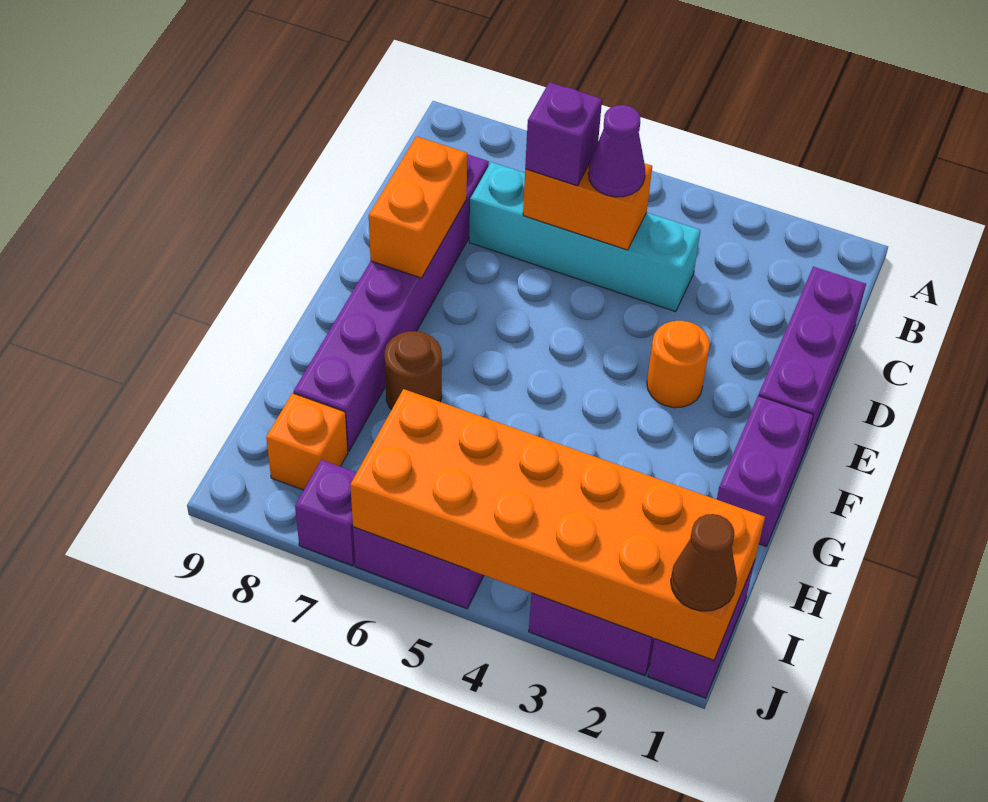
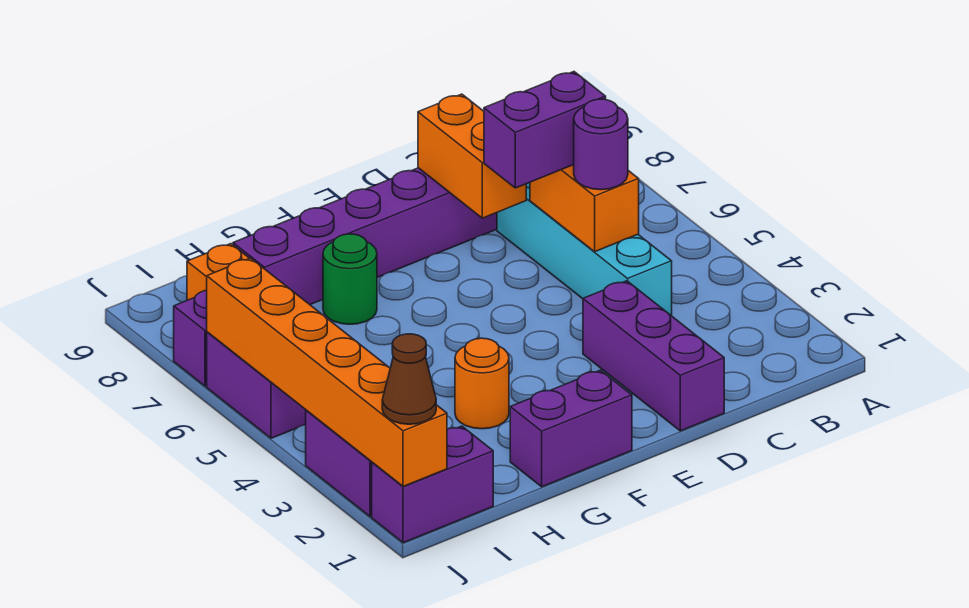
purple brick C1:E1 level 1 -> purple brick D1:D3 level 1
purple cone C5 level 3 -> purple round brick C5 level 3
purple brick C6 level 3 -> purple brick C6:D6 level 3
orange brick D8:E8 level 2 -> orange brick D7:D8 level 2
orange round brick E3 level 1 -> orange round brick G3 level 1
brown round brick G7 level 1 -> green round brick G7 level 1
orange brick I1:J6 level 2 -> orange brick J1:J6 level 2

